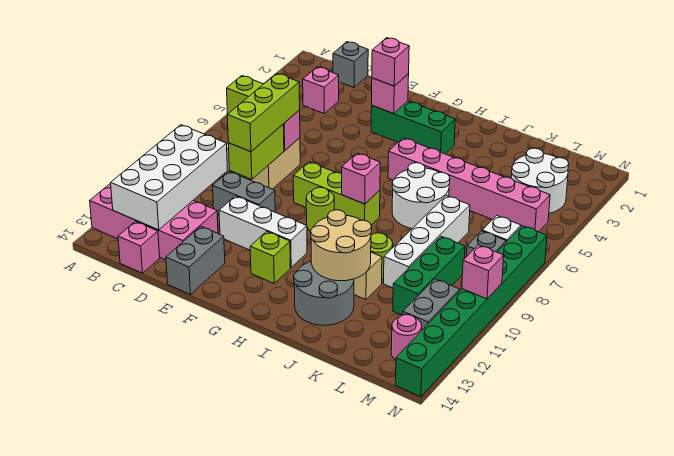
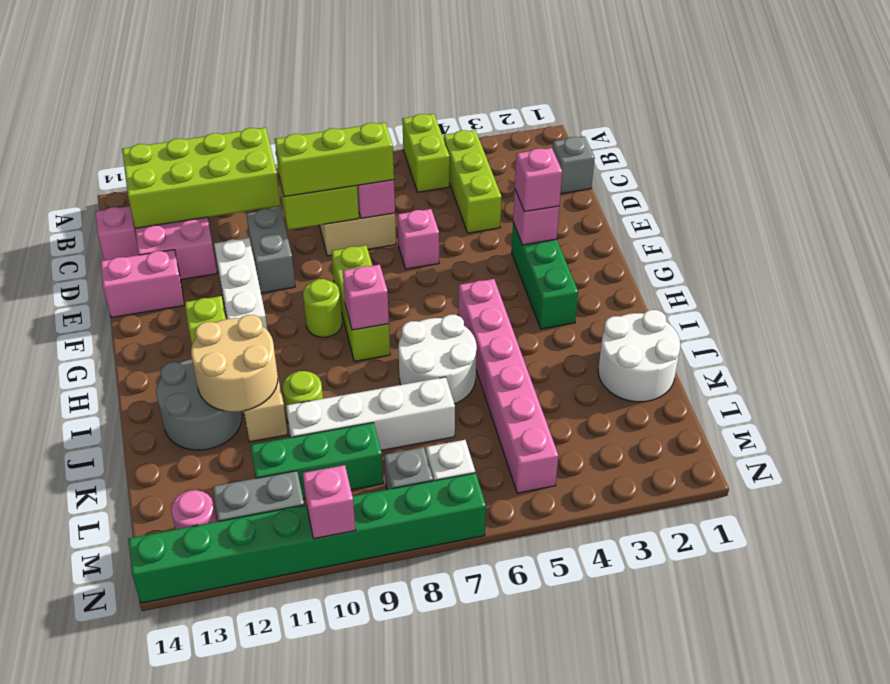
none -> lime brick B4:D4 level 1
white brick B10:C13 level 2 -> lime brick B10:C13 level 2
pink brick C3 level 1 -> pink brick E6 level 1
grey brick E13:E14 level 1 -> pink brick E13:E14 level 1
white round brick L3:M4 level 1 -> white round brick J1:K2 level 1

